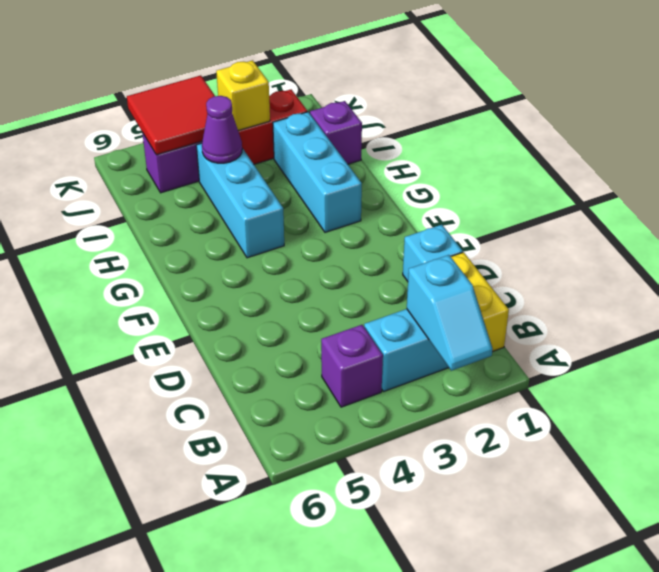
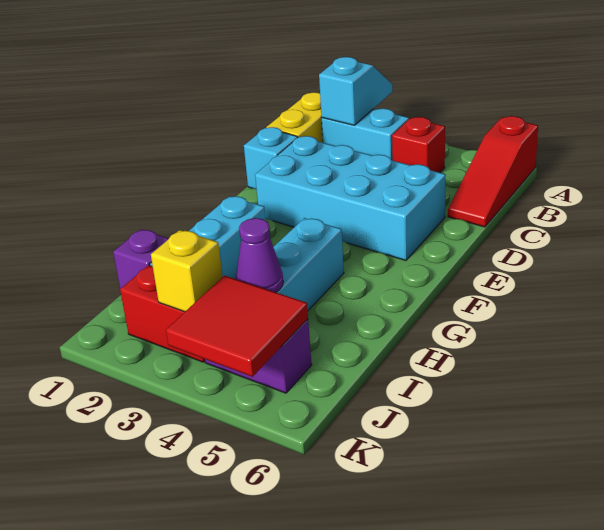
none -> red slope A6:C6 level 1 top A
purple brick B4 level 1 -> red brick B4 level 1
none -> cyan brick D2:E5 level 1

